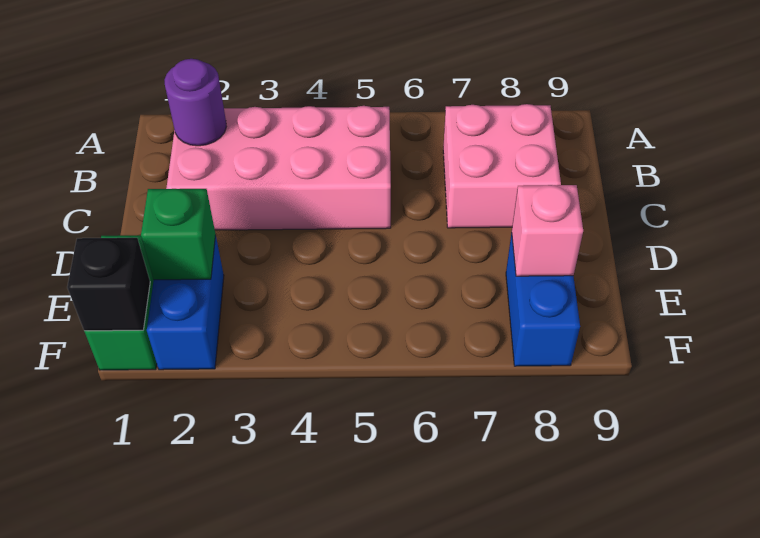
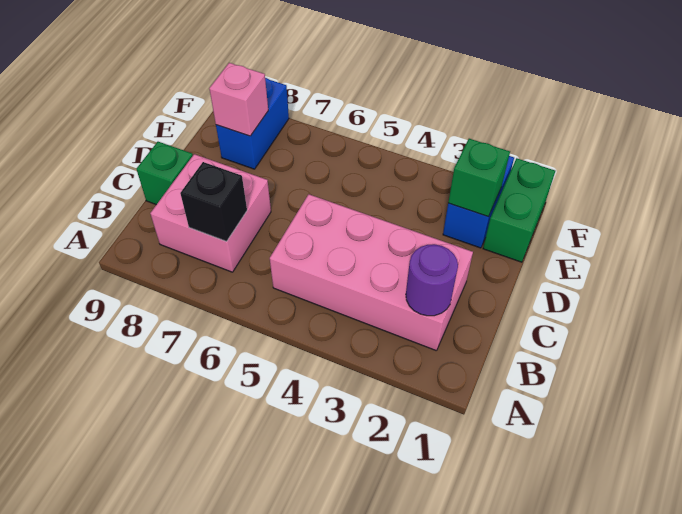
none -> green brick C9 level 1
black brick F1 level 2 -> black brick B7 level 2

